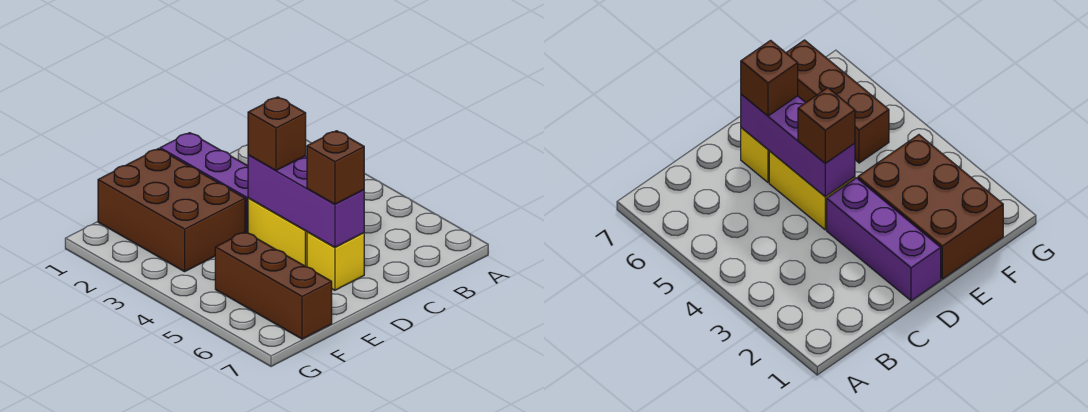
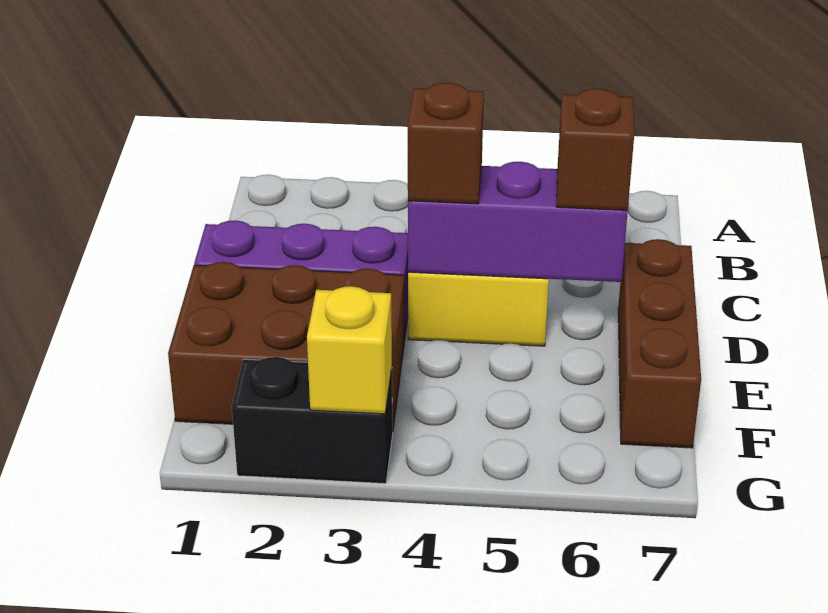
yellow brick D6 level 1 -> yellow brick G3 level 2
brown brick F5:F7 level 1 -> brown brick D7:F7 level 1
none -> black brick G2:G3 level 1

